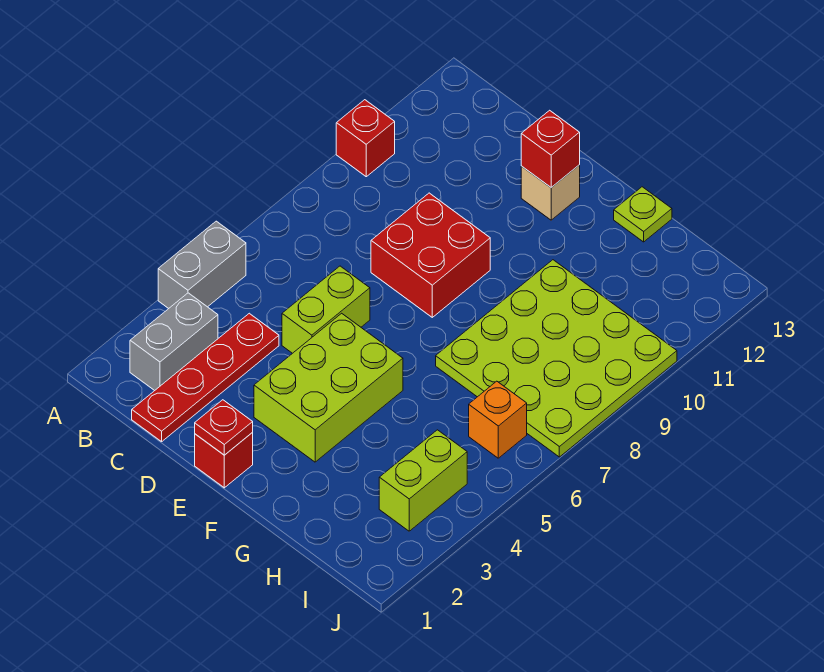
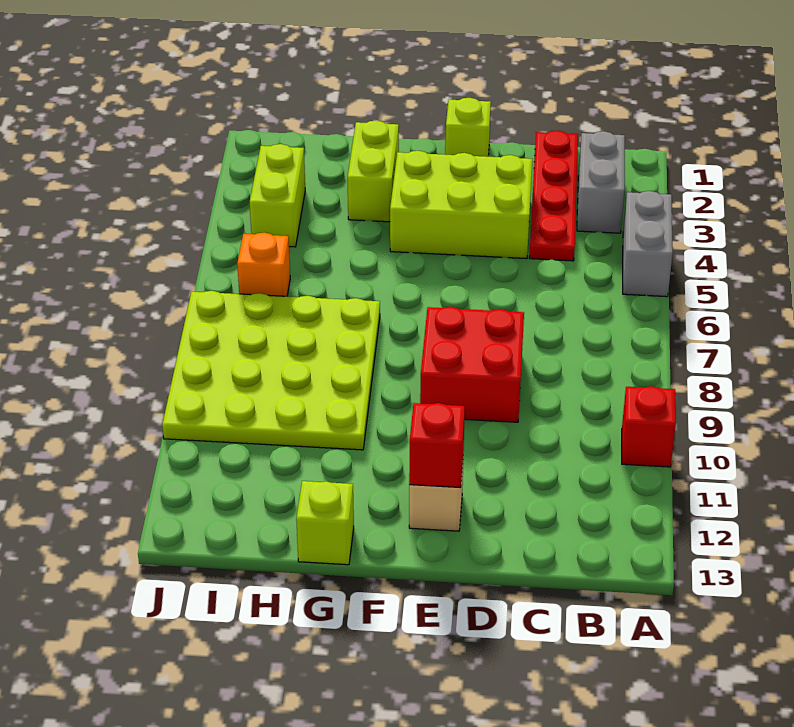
lime brick D5:D6 level 1 -> lime brick G2:G3 level 1
red brick E1 level 1 -> lime brick E1 level 1
red plate E1 level 2 -> none
lime brick E3:F5 level 1 -> lime brick D3:F4 level 1
lime plate G13 level 1 -> lime brick G13 level 1

